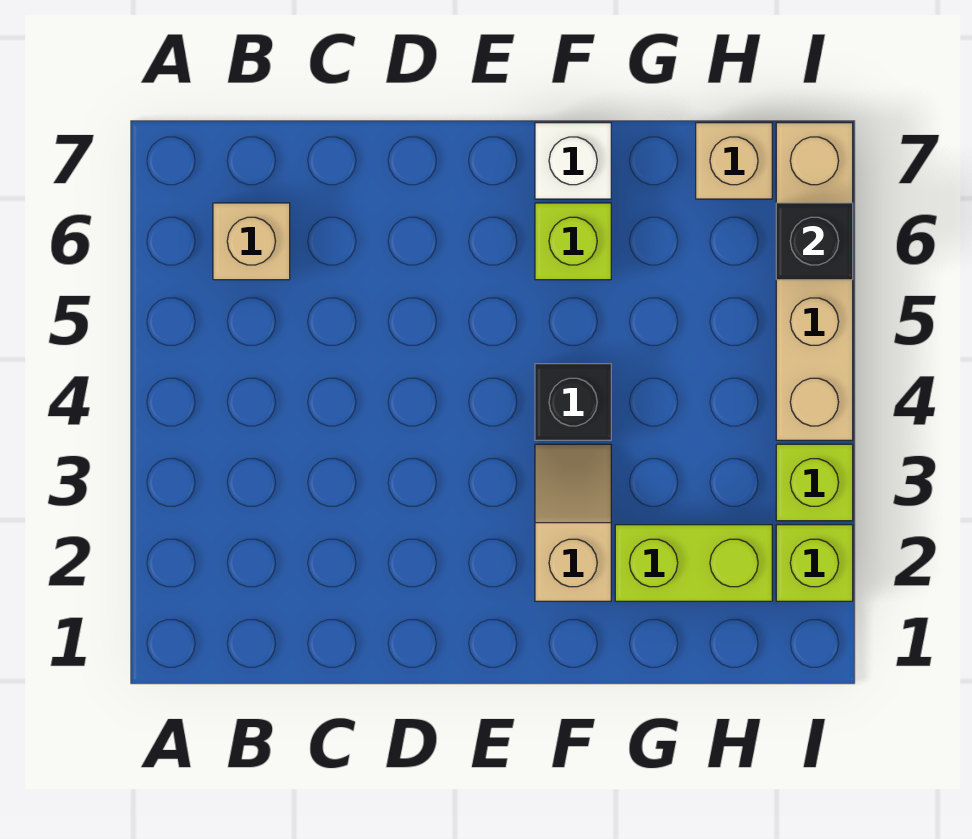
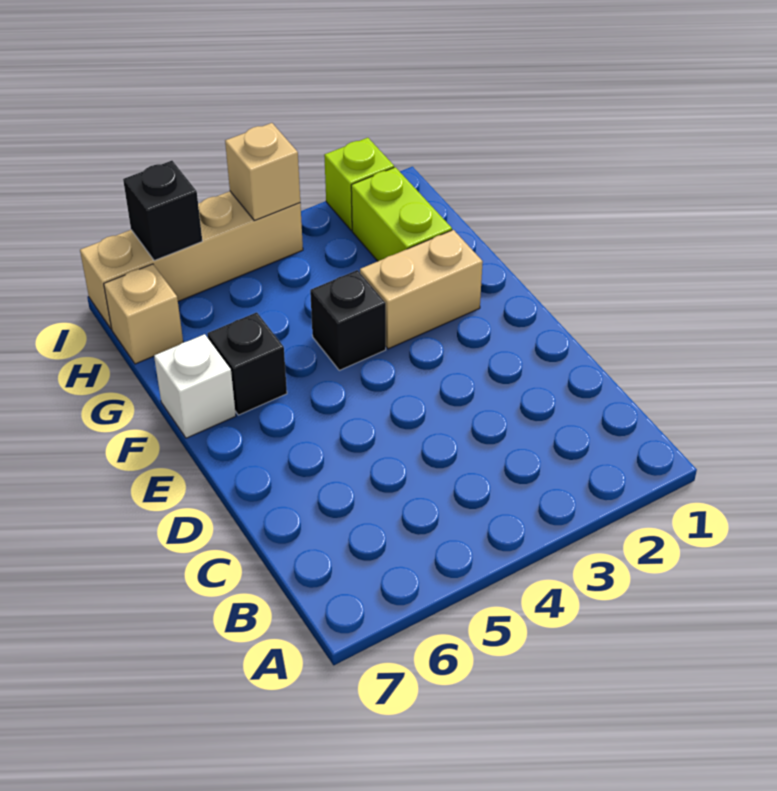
tan brick B6 level 1 -> tan brick I4 level 2
tan slope F2:F3 level 1 top 2 -> tan brick F2:F3 level 1
lime brick F6 level 1 -> black brick F6 level 1
lime brick I3 level 1 -> none

